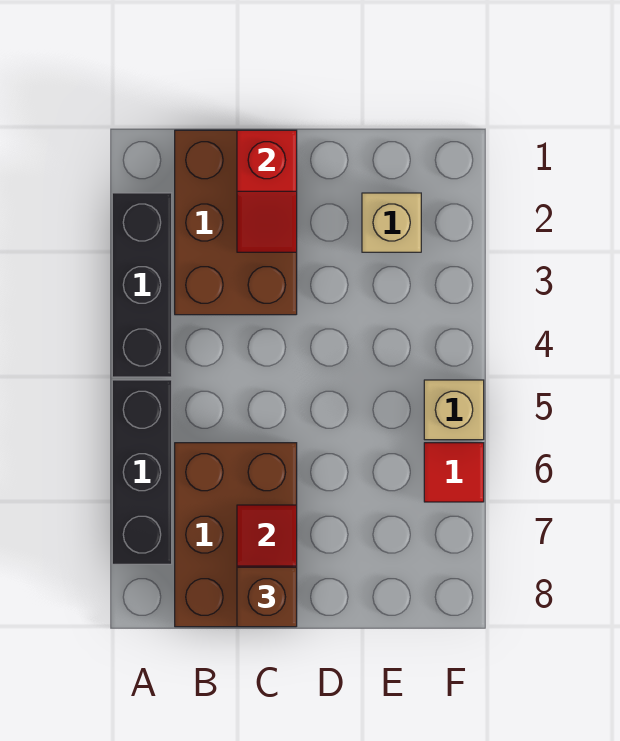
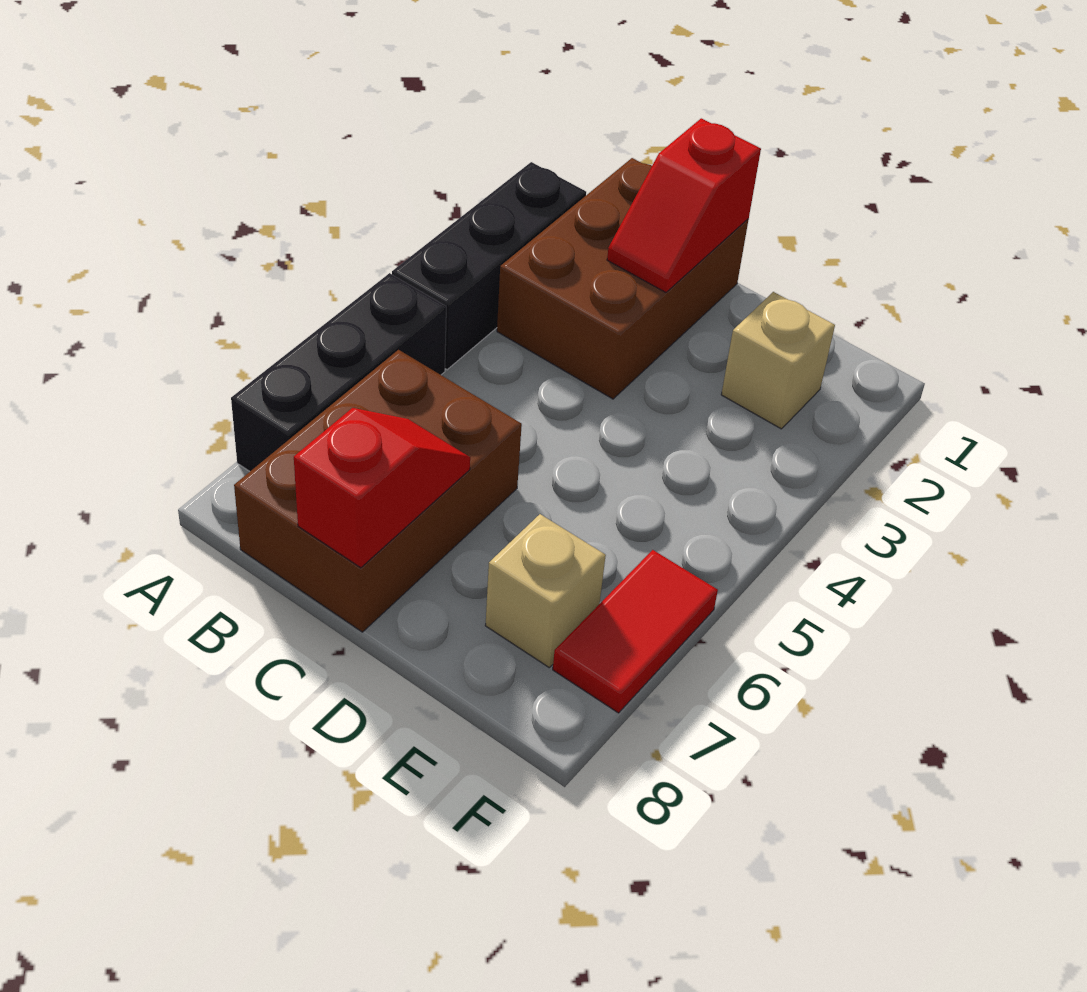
brown brick C8 level 3 -> none
tan brick F5 level 1 -> tan brick E7 level 1
red tile F6 level 1 -> red tile F6:F7 level 1

